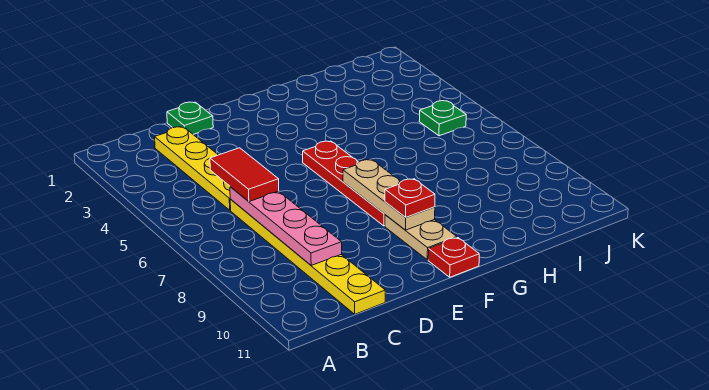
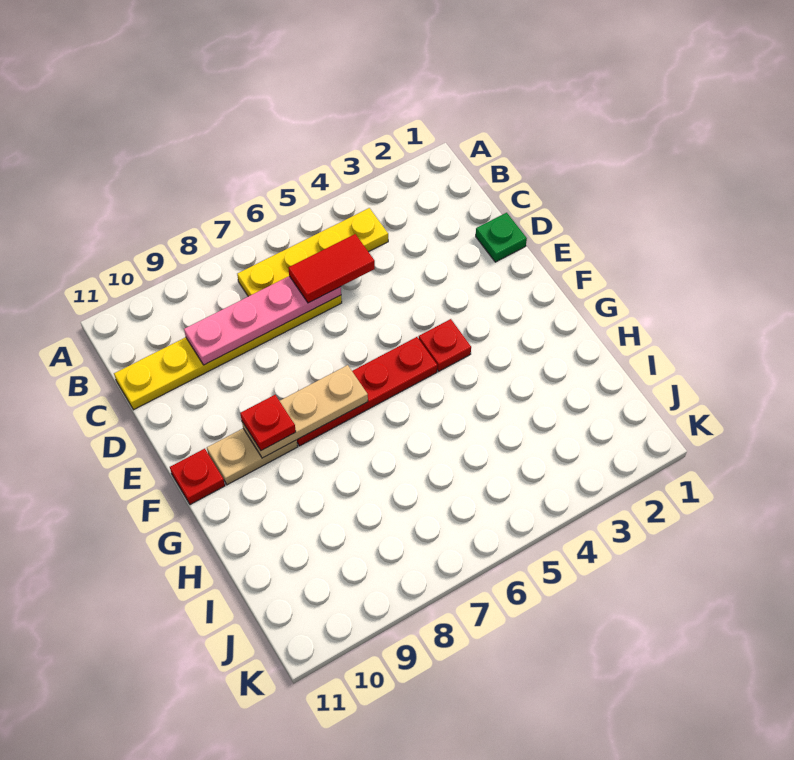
yellow plate C2:C5 level 1 -> yellow plate B4:B7 level 1
none -> red plate F4 level 1
green plate J5 level 1 -> none

